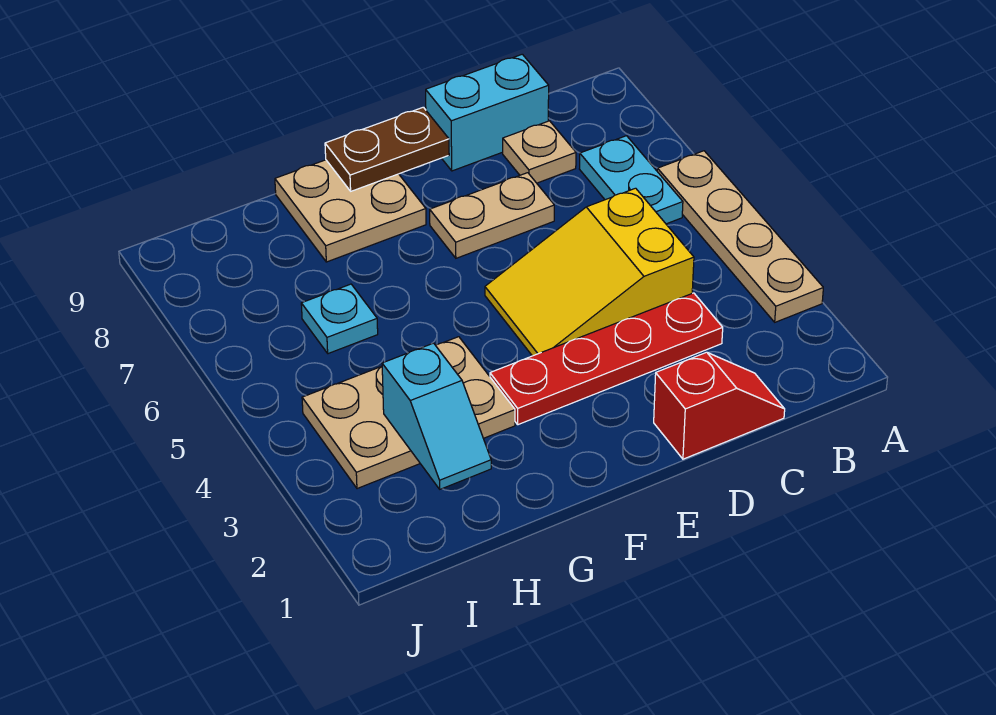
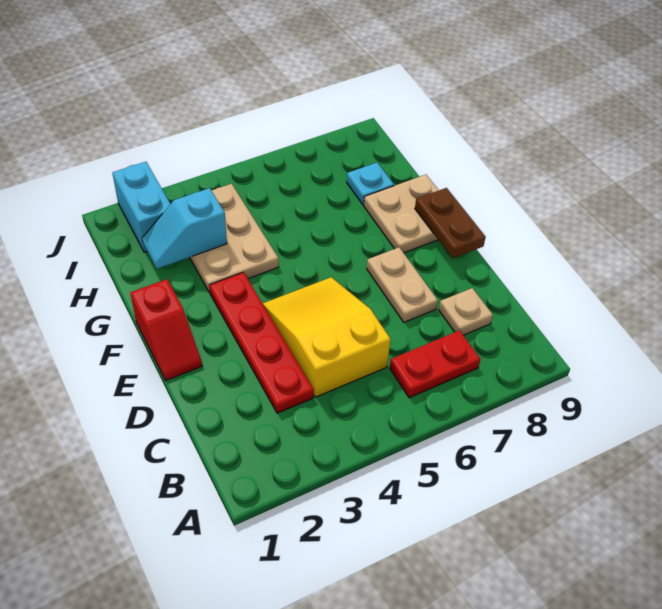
tan plate A3:A6 level 1 -> none
cyan plate B6:B7 level 1 -> red plate B6:B7 level 1
red slope C1:D1 level 1 top D -> red slope E1:F1 level 1 top F
cyan brick C9:D9 level 1 -> cyan brick I2:J2 level 1
cyan plate H6 level 1 -> cyan plate H8 level 1

